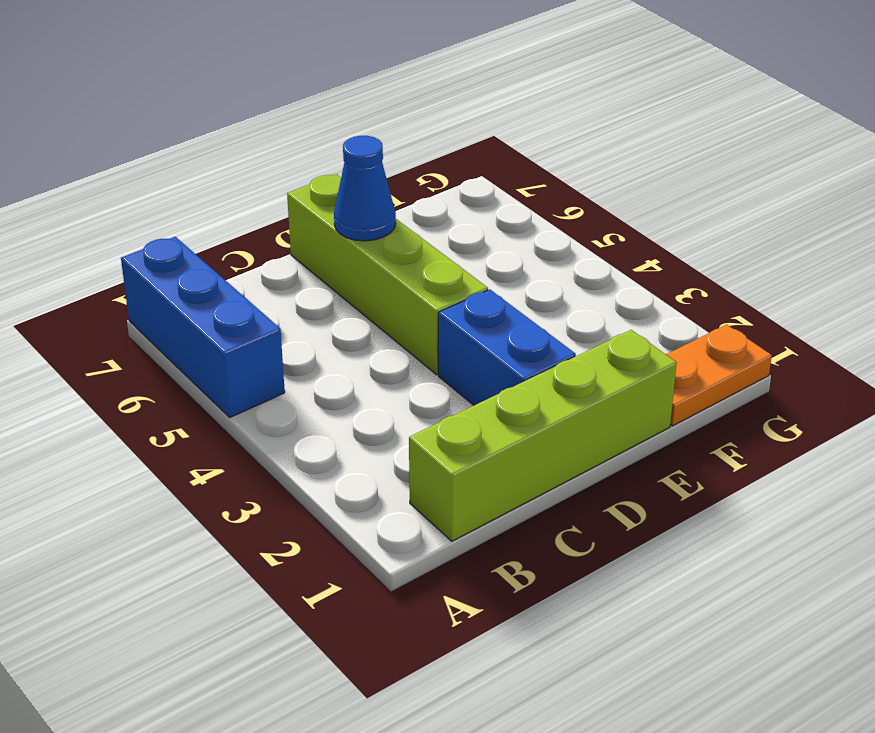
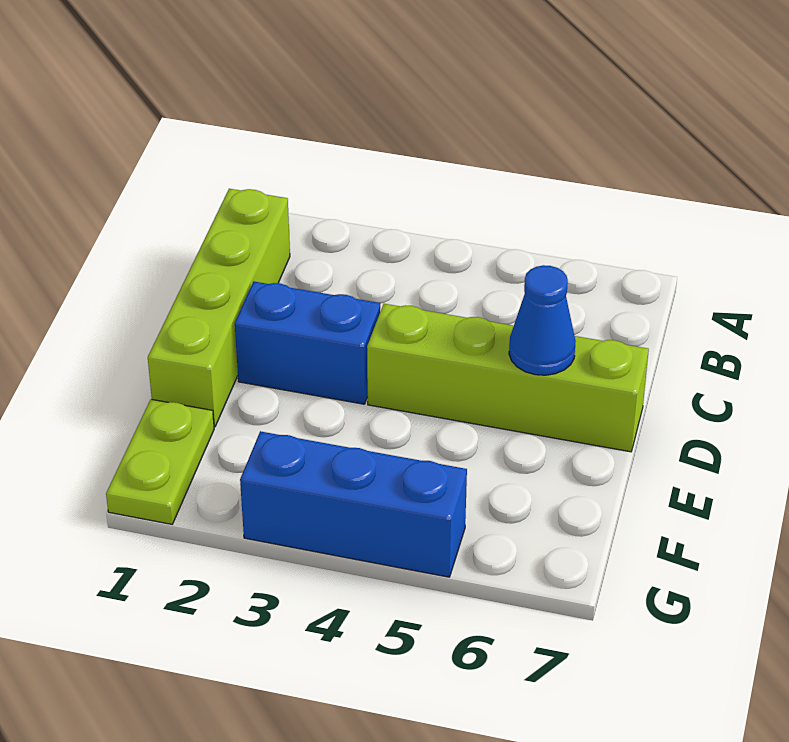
blue brick A5:A7 level 1 -> blue brick G3:G5 level 1
orange plate F1:G1 level 1 -> lime plate F1:G1 level 1

